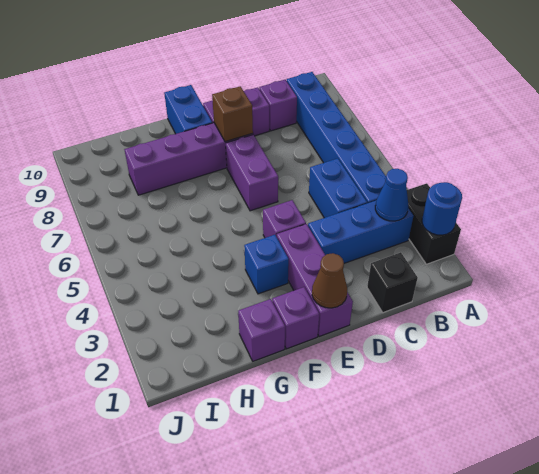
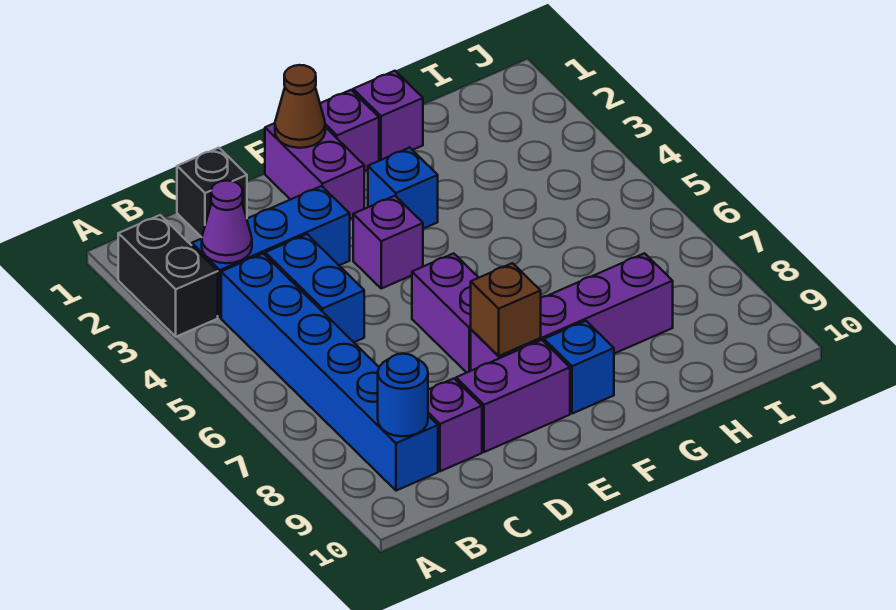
blue round brick A2 level 2 -> blue round brick B9 level 2
blue cone B3 level 2 -> purple cone B3 level 2
purple brick E1:E3 level 1 -> purple brick E1:E2 level 1
blue brick F9:F10 level 1 -> blue brick F9 level 1

